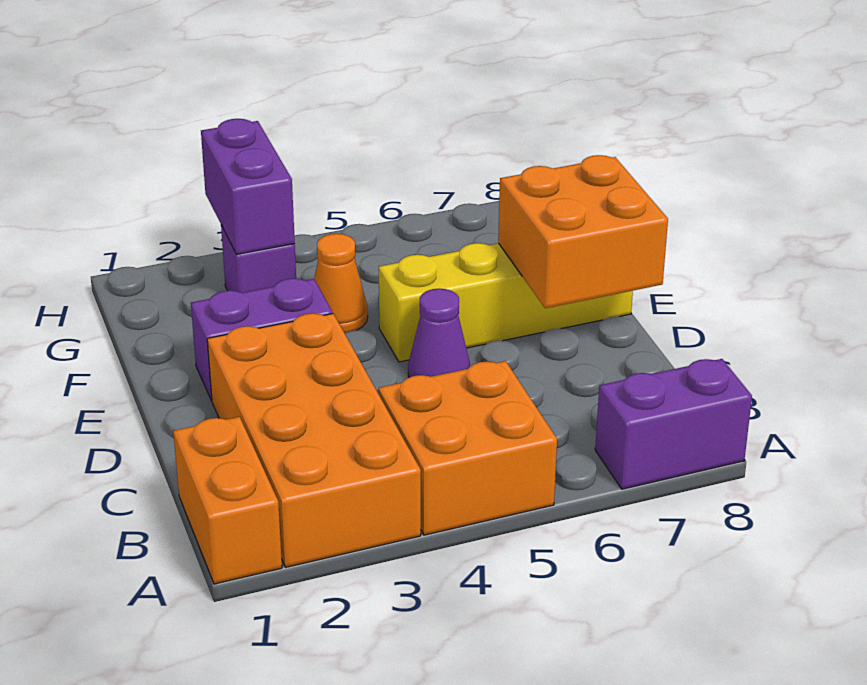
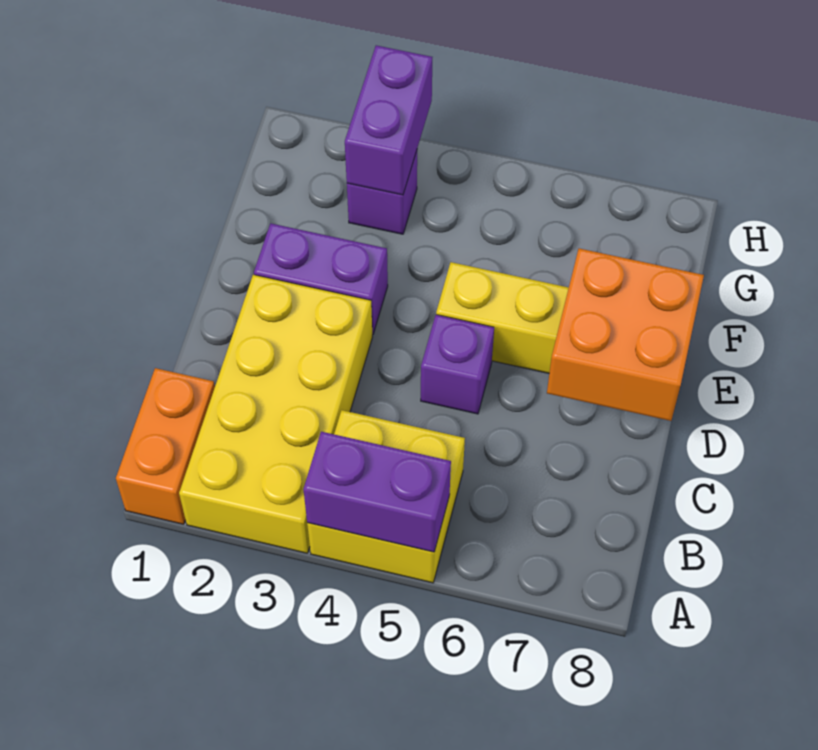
orange brick A2:D3 level 1 -> yellow brick A2:D3 level 1
orange brick A4:B5 level 1 -> yellow brick A4:B5 level 1
purple brick A7:A8 level 1 -> purple brick A4:A5 level 2
purple cone D5 level 1 -> purple brick D5 level 1
orange cone F4 level 1 -> none

